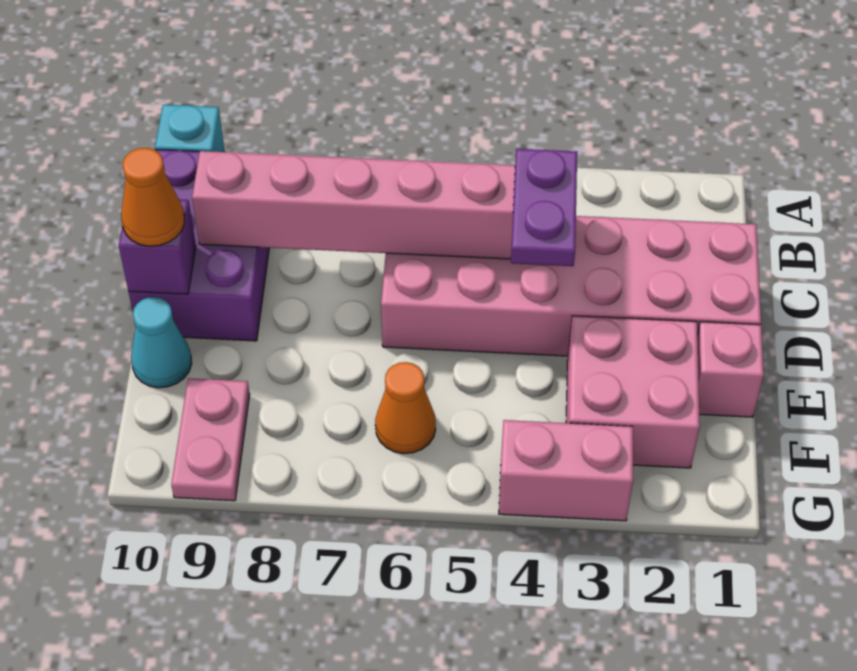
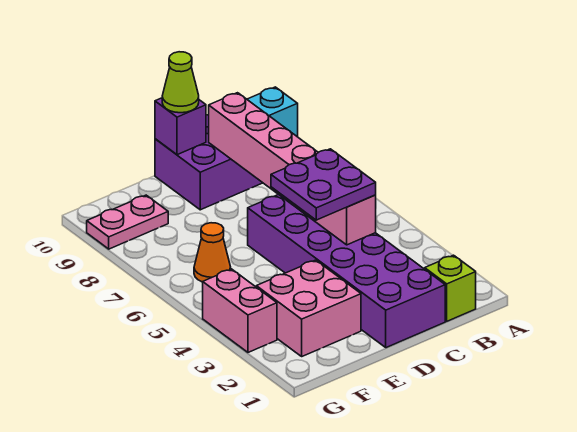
none -> lime brick B1 level 1
pink brick C1:D6 level 1 -> purple brick C1:D6 level 1
purple plate C4:D4 level 3 -> purple plate C4:D5 level 3
orange cone D10 level 3 -> lime cone D10 level 3
pink brick E1 level 1 -> none
cyan cone E10 level 1 -> none

